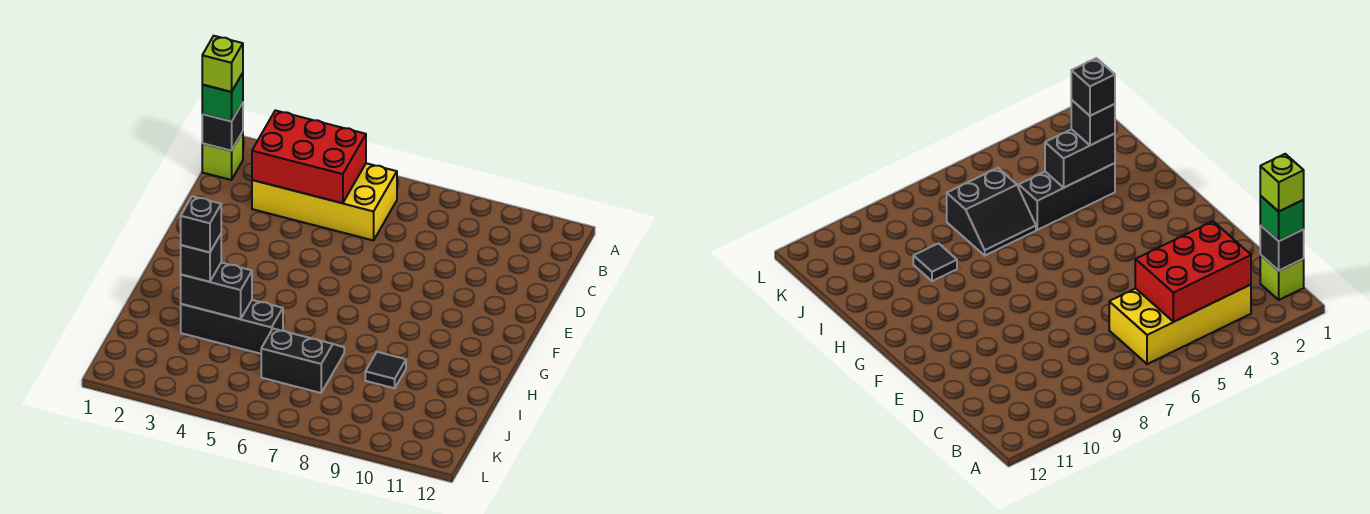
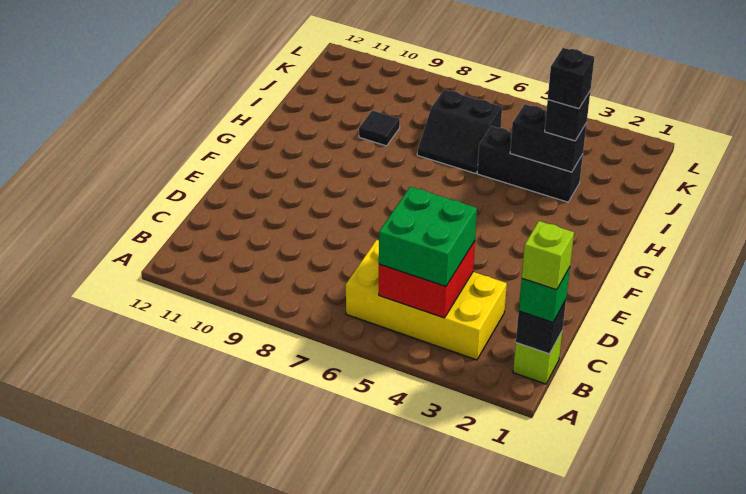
red brick B3:C5 level 2 -> red brick B4:C5 level 2
none -> green brick B4:C5 level 3

